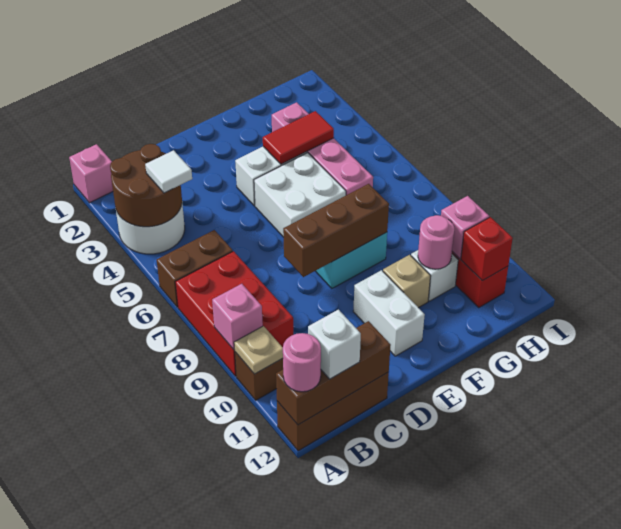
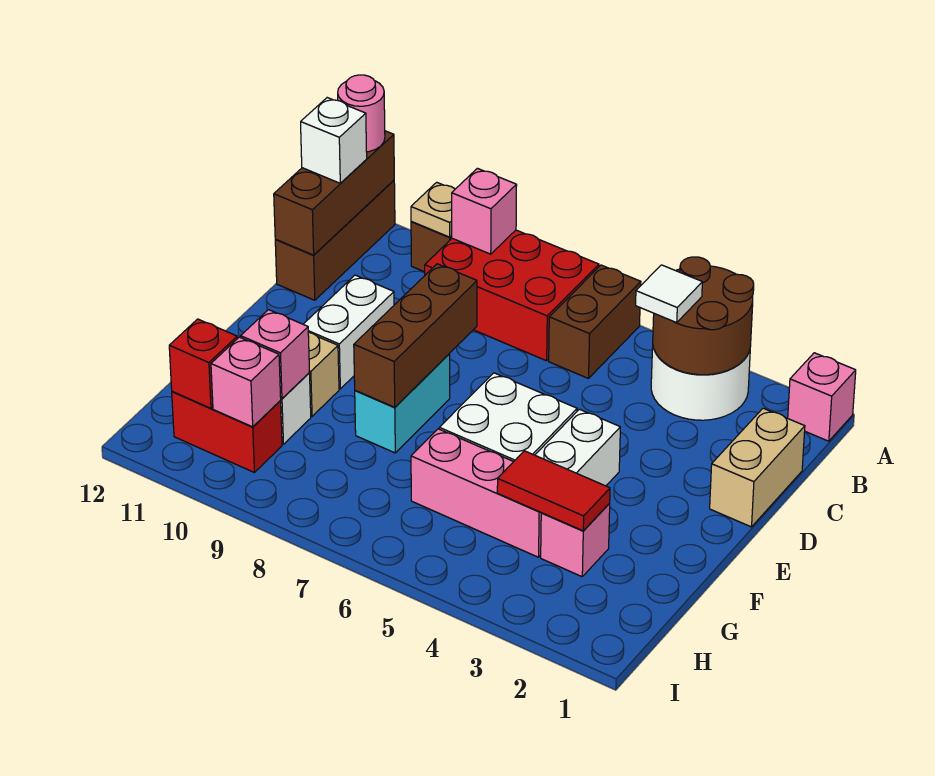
none -> tan brick C1:D1 level 1
white brick E10:E11 level 1 -> white brick D10:E10 level 1
red tile F4:G4 level 2 -> red tile G3:G4 level 2
pink round brick G10 level 2 -> pink brick G10 level 2

